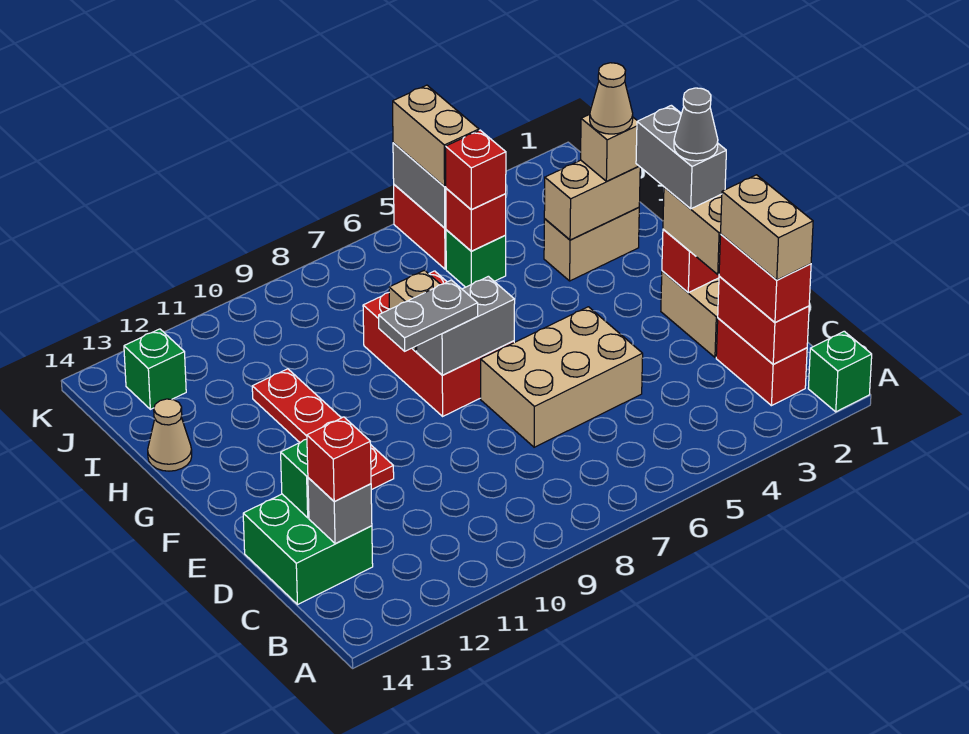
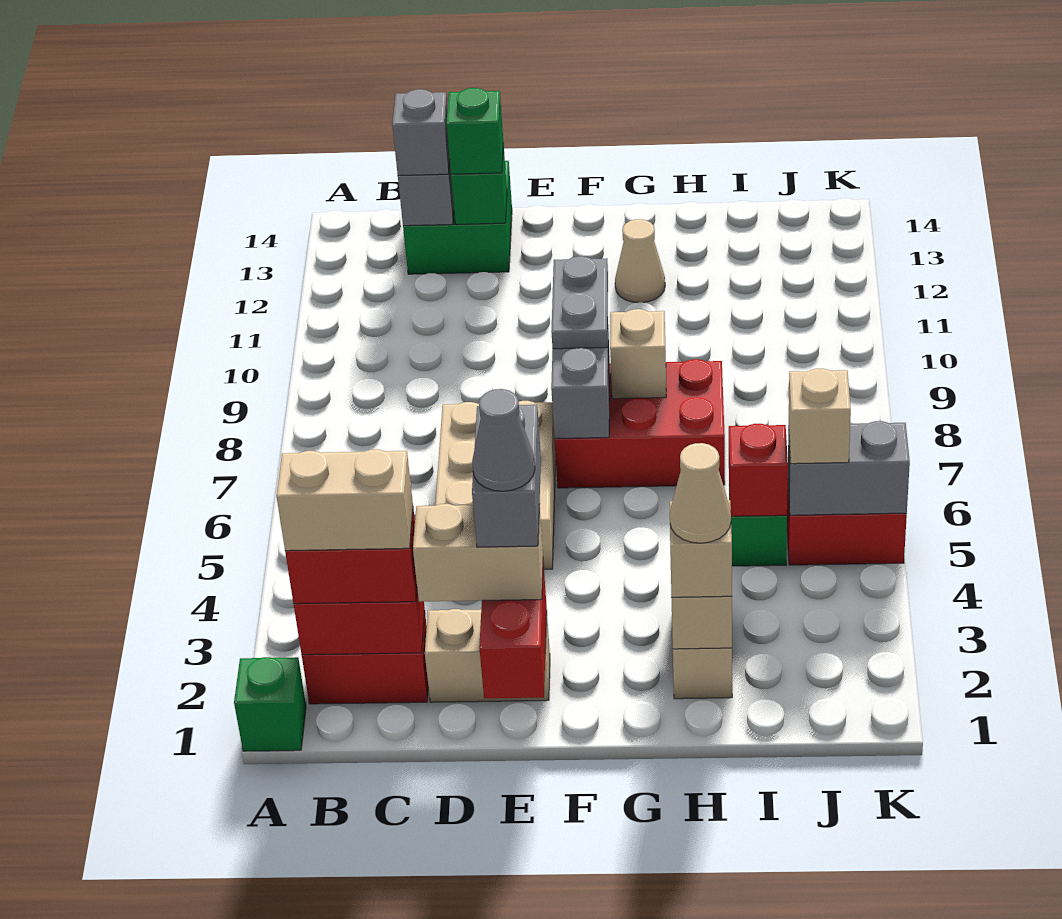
red brick C13 level 3 -> grey brick C13 level 3
grey brick E2:F2 level 4 -> grey brick E2:E3 level 4
red plate E11:H11 level 1 -> none
tan cone H14 level 1 -> tan cone G12 level 1
red brick I5 level 3 -> none
tan brick J5:K5 level 3 -> tan brick J5 level 3
green brick J13 level 1 -> green brick D13 level 3

